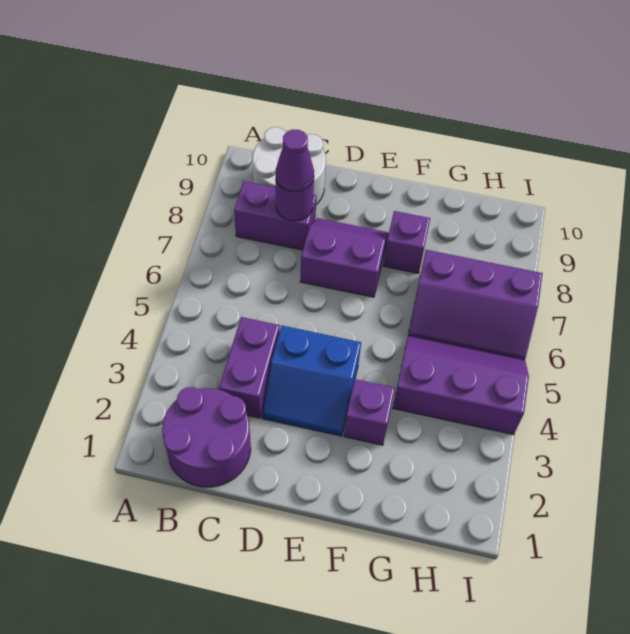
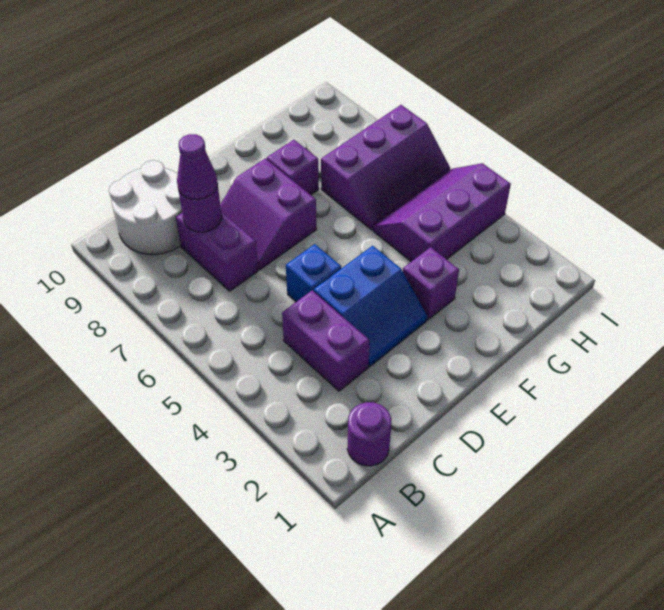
purple round brick B1:C2 level 1 -> purple round brick B1 level 1
purple brick B8:C8 level 1 -> purple brick C7:C8 level 1
none -> blue brick D5 level 1
purple slope D7:E8 level 1 top 7 -> purple slope D7:E8 level 1 top E

